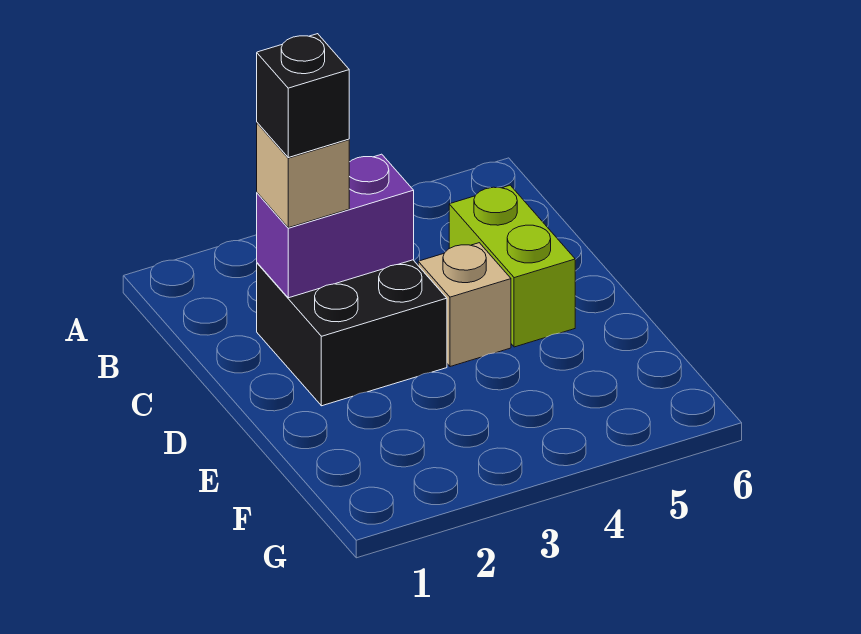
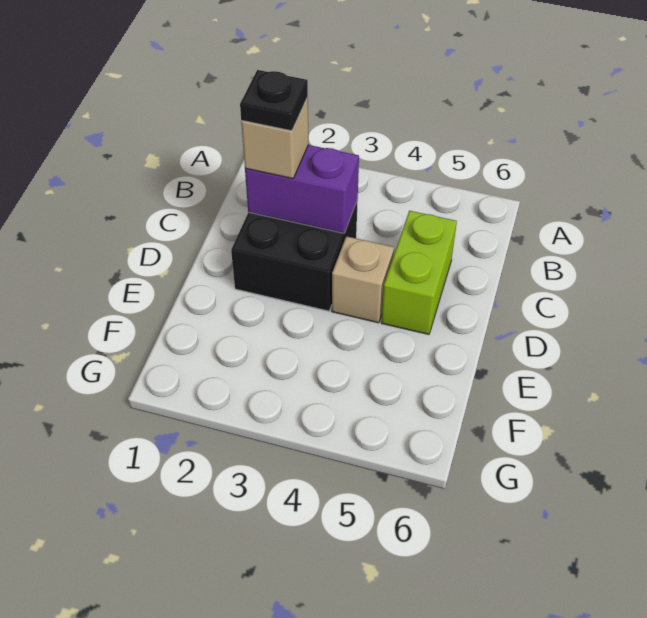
black brick C2 level 4 -> black plate C2 level 4

